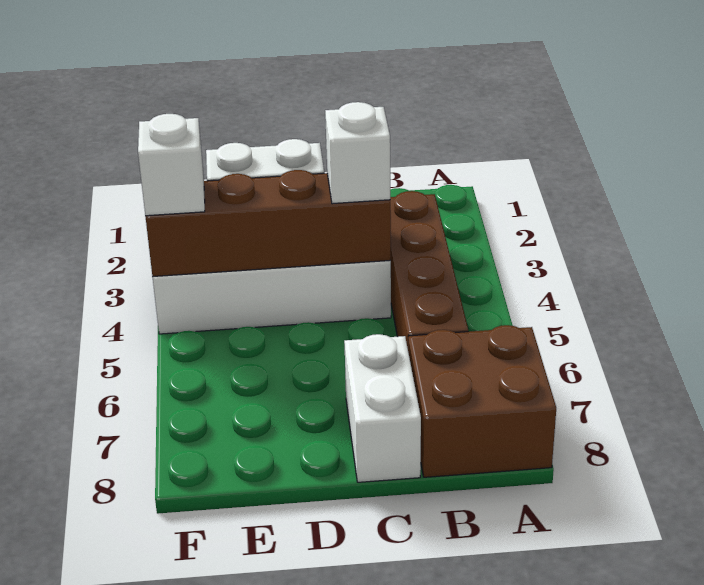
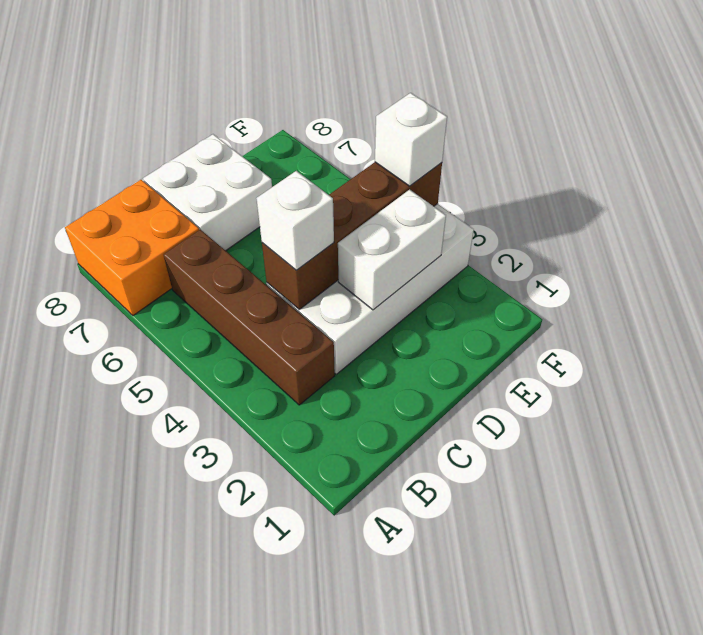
brown brick A7:B8 level 1 -> orange brick A7:B8 level 1
white brick C7:C8 level 1 -> white brick C7:D8 level 1

